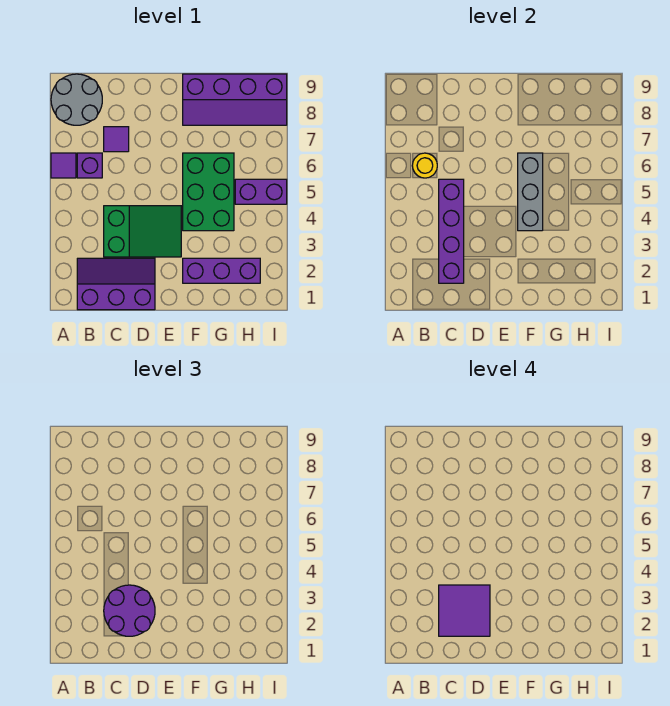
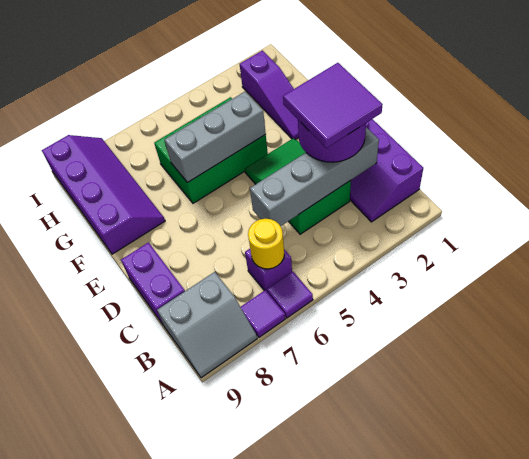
grey round brick A8:B9 level 1 -> grey slope A8:B9 level 1 top B
purple brick C2:C5 level 2 -> grey brick C2:C5 level 2
purple tile C7 level 1 -> purple tile A7 level 1
purple brick F2:H2 level 1 -> purple slope F2:H2 level 1 top H
purple brick H5:I5 level 1 -> purple brick C9:D9 level 1

